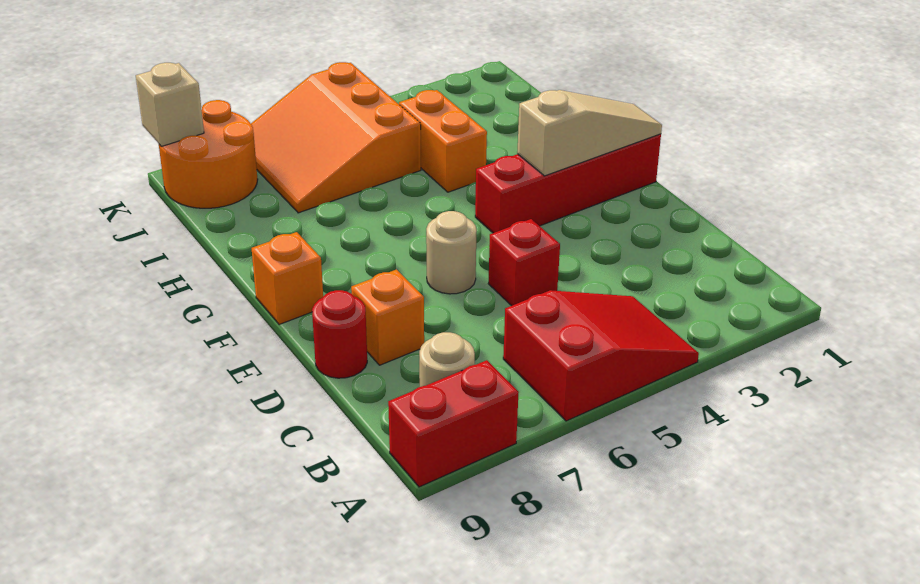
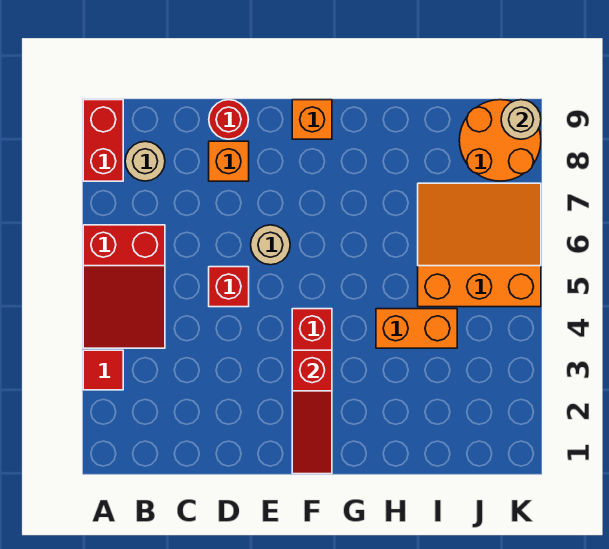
none -> red tile A3 level 1
tan slope F1:F3 level 2 top 3 -> red slope F1:F3 level 2 top 3
tan brick K9 level 2 -> tan round brick K9 level 2

